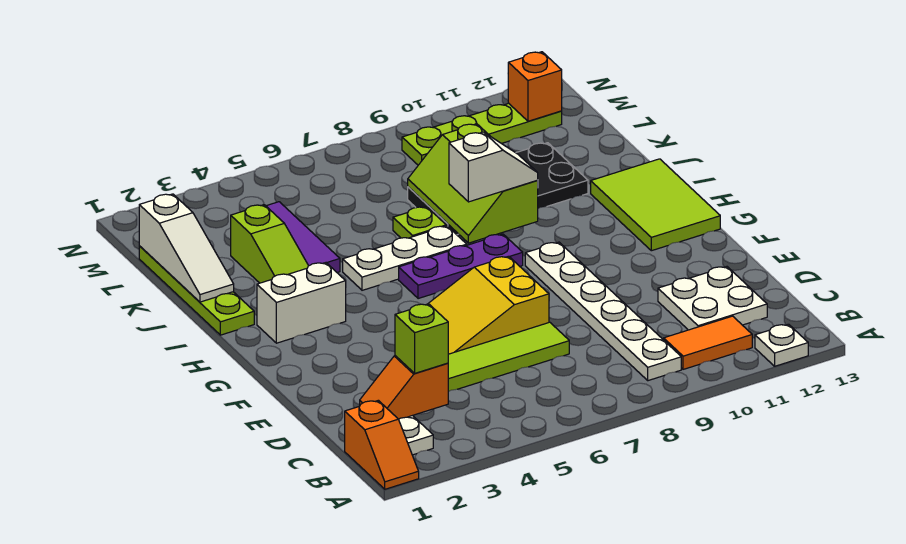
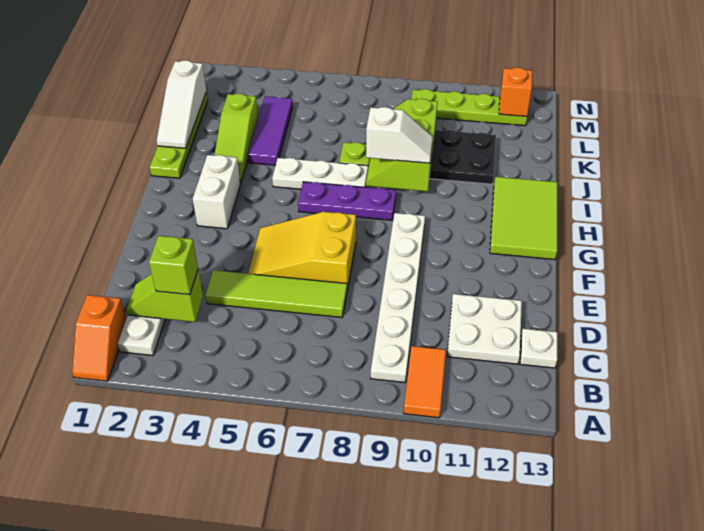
white plate A12 level 1 -> white plate C13 level 1
orange tile B10:B11 level 1 -> orange tile A10:B10 level 1
orange slope C2:C3 level 2 top 3 -> lime slope C2:C3 level 2 top 3
white brick H2:H3 level 1 -> white brick G3:H3 level 1

